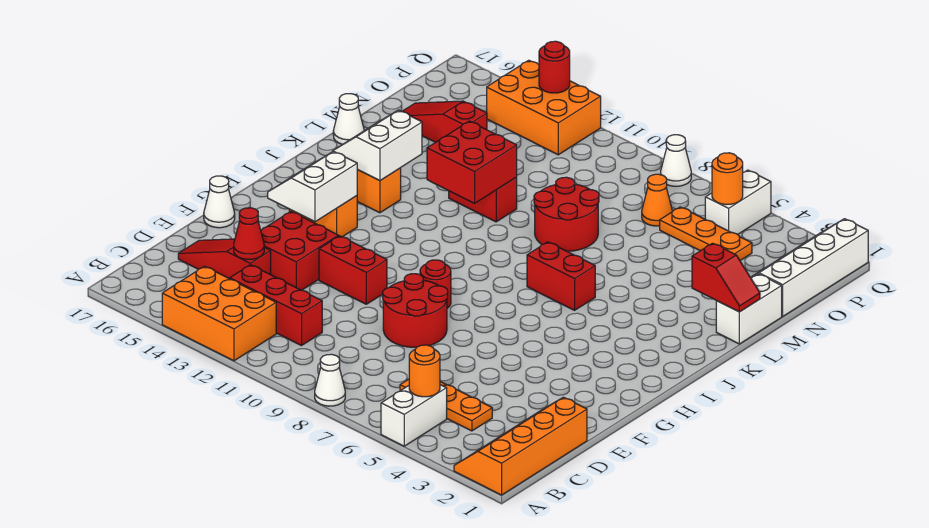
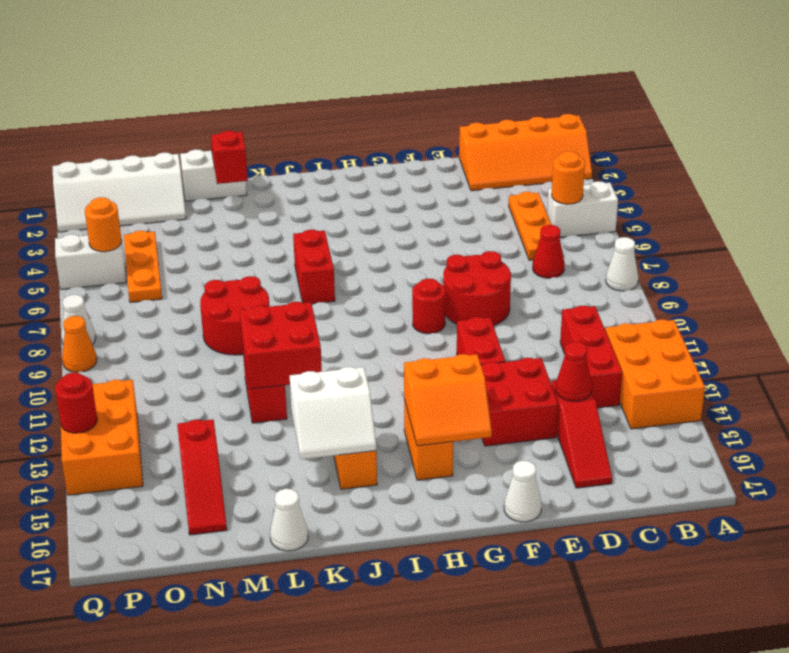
none -> red cone C7 level 1
white slope G14:H15 level 2 top 14 -> orange slope G14:H15 level 2 top 14
orange cone O7 level 1 -> orange cone Q9 level 1

